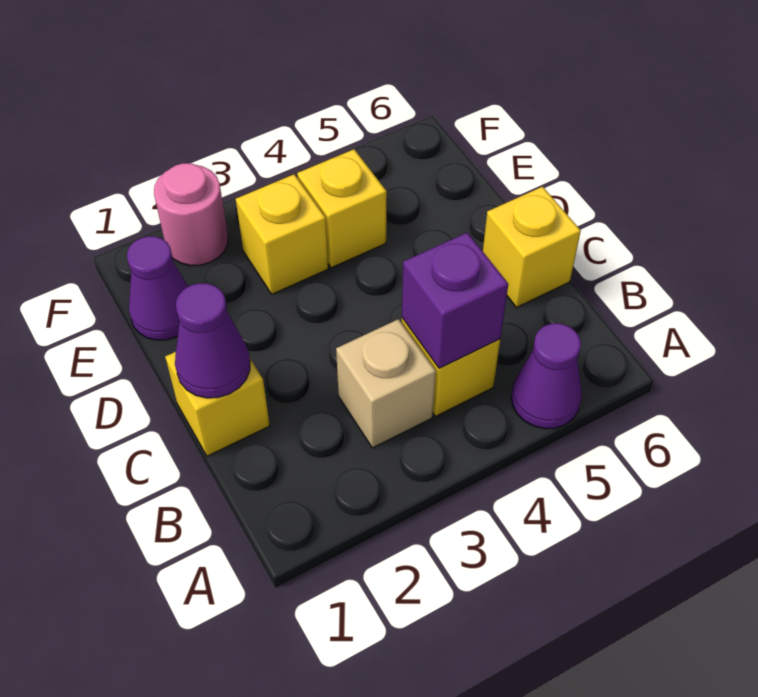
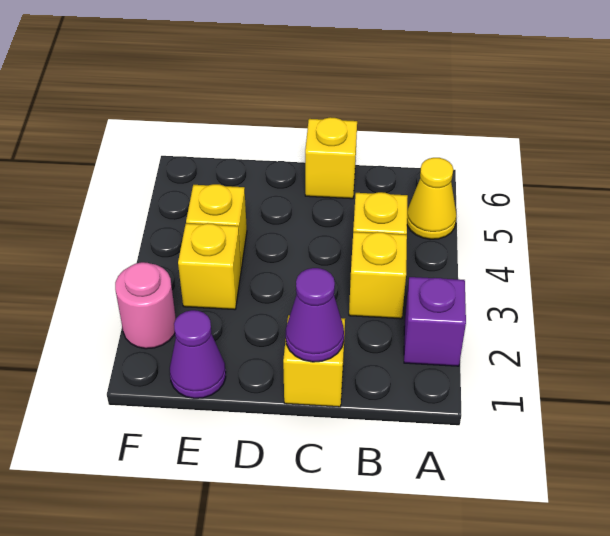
purple cone A5 level 1 -> yellow cone A5 level 1
tan brick B3 level 1 -> yellow brick B3 level 1
purple brick B4 level 2 -> purple brick A2 level 1

